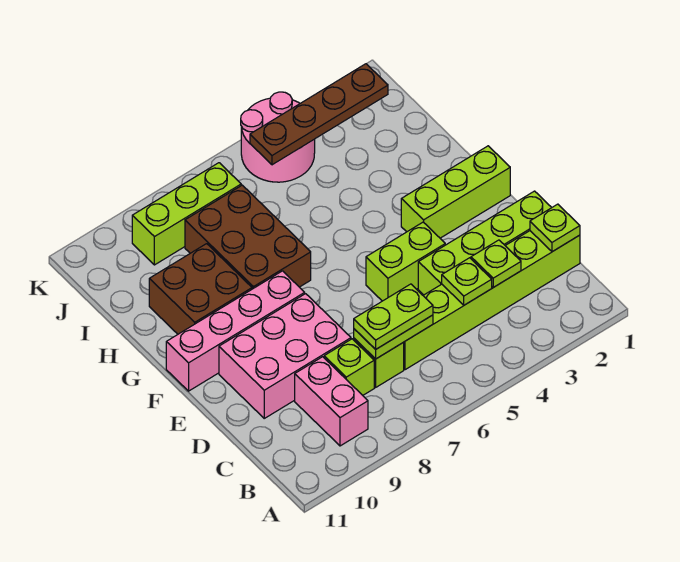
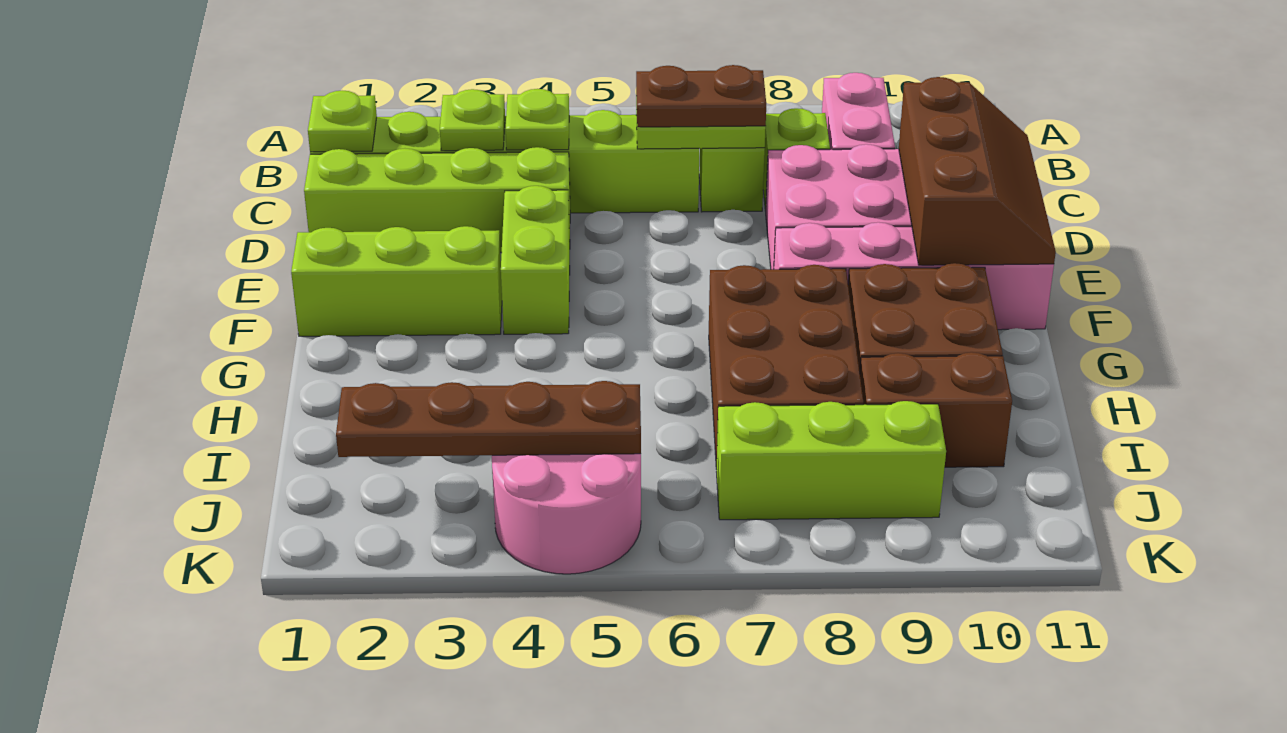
lime plate C6:C7 level 3 -> brown plate C6:C7 level 3
none -> brown slope D10:F11 level 2 top 10
lime brick E4:E5 level 1 -> lime brick E4:F4 level 1
none -> brown brick I9:I10 level 1

